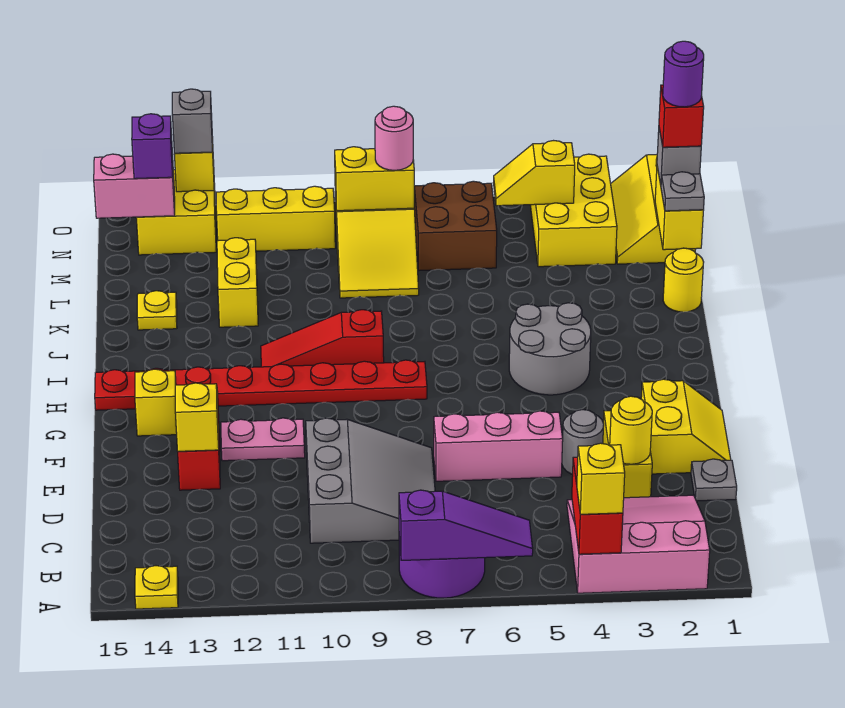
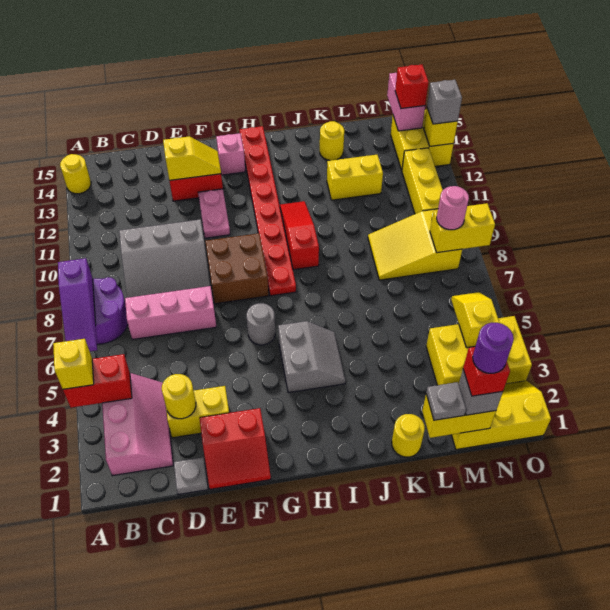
pink slope A2:C4 level 1 top A -> pink slope B2:C4 level 1 top B
yellow plate A14 level 1 -> yellow round brick A14 level 1
yellow slope E1:F2 level 1 top 2 -> red slope E1:F2 level 1 top 2
grey round brick E4 level 1 -> grey round brick G6 level 1
pink brick E5:E7 level 1 -> pink brick C7:E7 level 1
yellow brick G14 level 1 -> pink brick G14 level 1
grey round brick H4:I5 level 1 -> grey slope H4:I5 level 1 top H
yellow plate K14 level 1 -> yellow round brick K14 level 1
brown brick M6:N7 level 1 -> brown brick F8:G9 level 1
yellow brick N8:N9 level 2 -> yellow brick N8:O8 level 2
purple brick N14 level 3 -> red brick N14 level 3

